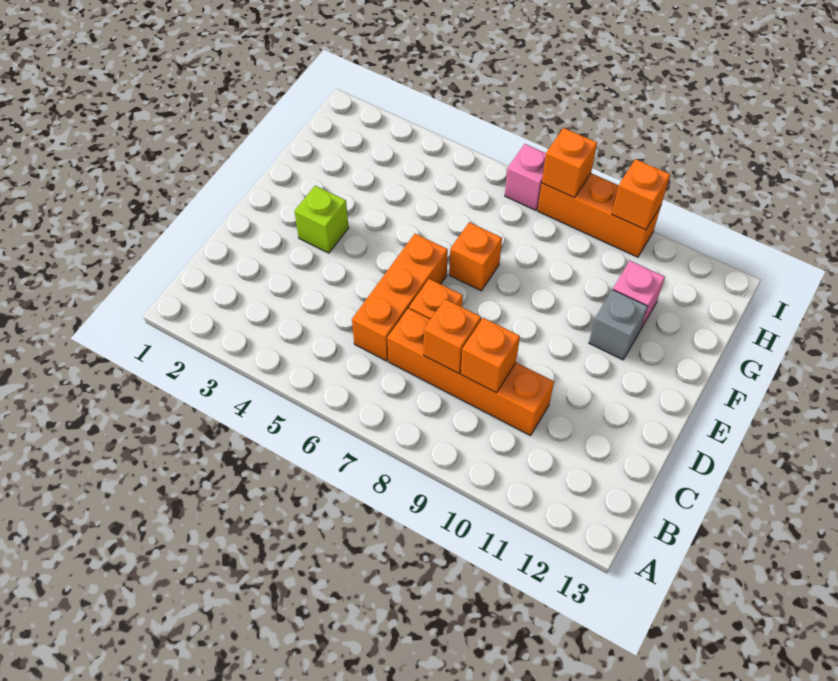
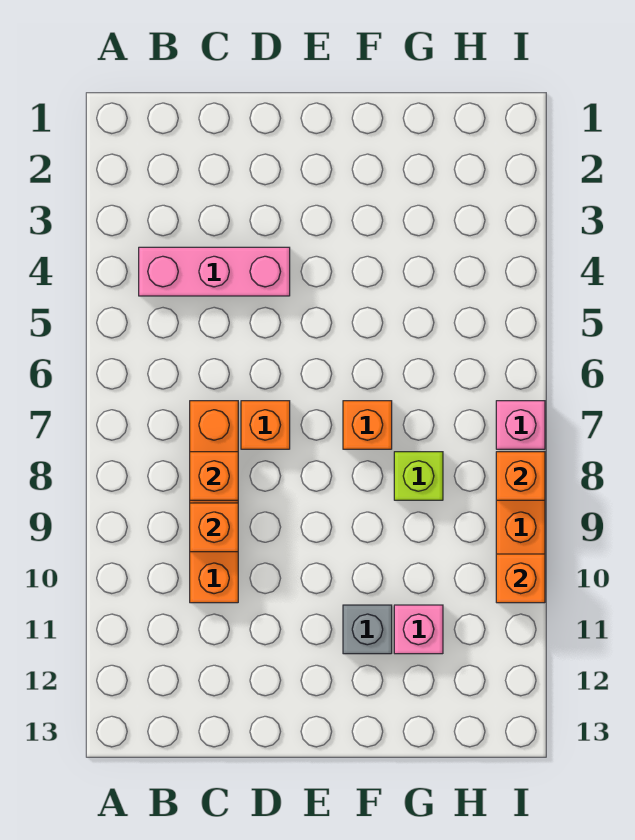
none -> pink brick B4:D4 level 1
orange brick C6:E6 level 1 -> none
lime brick E3 level 1 -> lime brick G8 level 1

